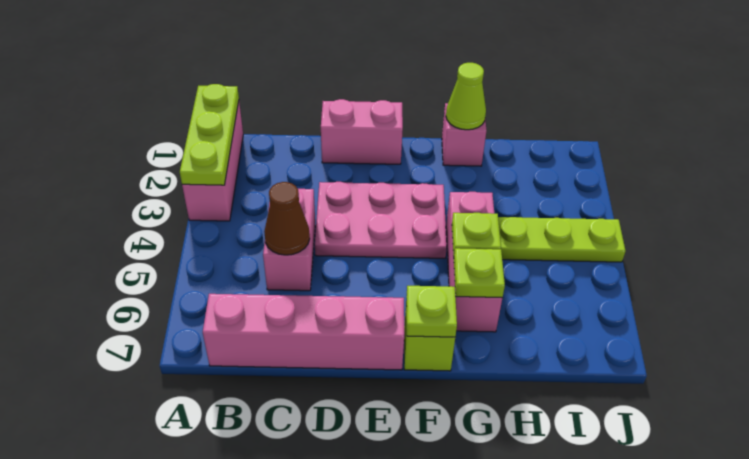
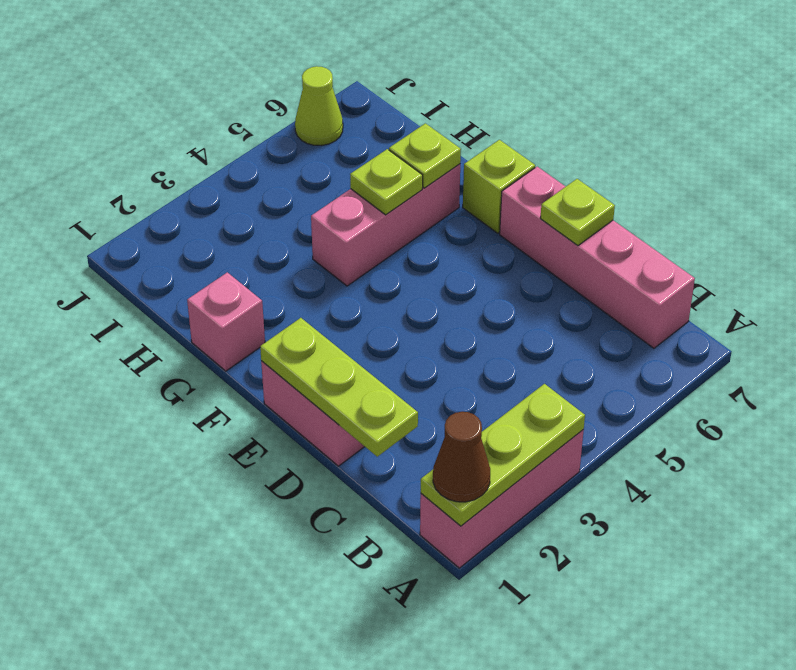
pink brick C4:C5 level 1 -> none
brown cone C5 level 2 -> brown cone A1 level 3
pink plate D3:F4 level 1 -> none
lime plate F7 level 2 -> lime plate D7 level 2
lime cone G1 level 2 -> lime cone J6 level 1
lime plate H4:J4 level 1 -> lime plate C1:E1 level 2

